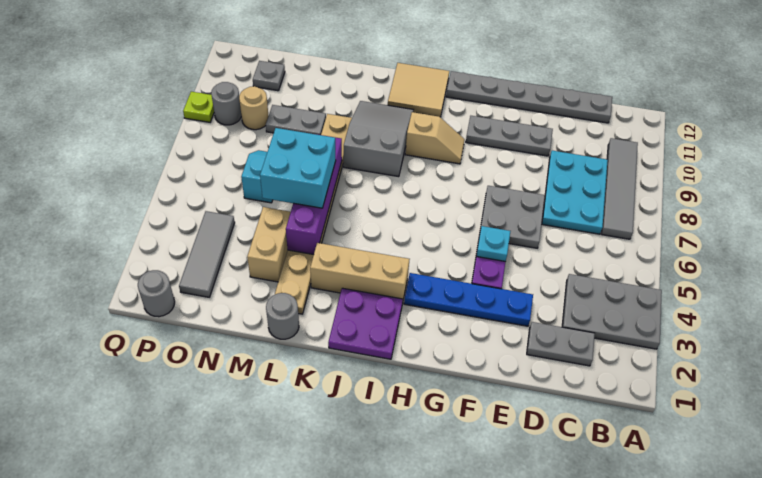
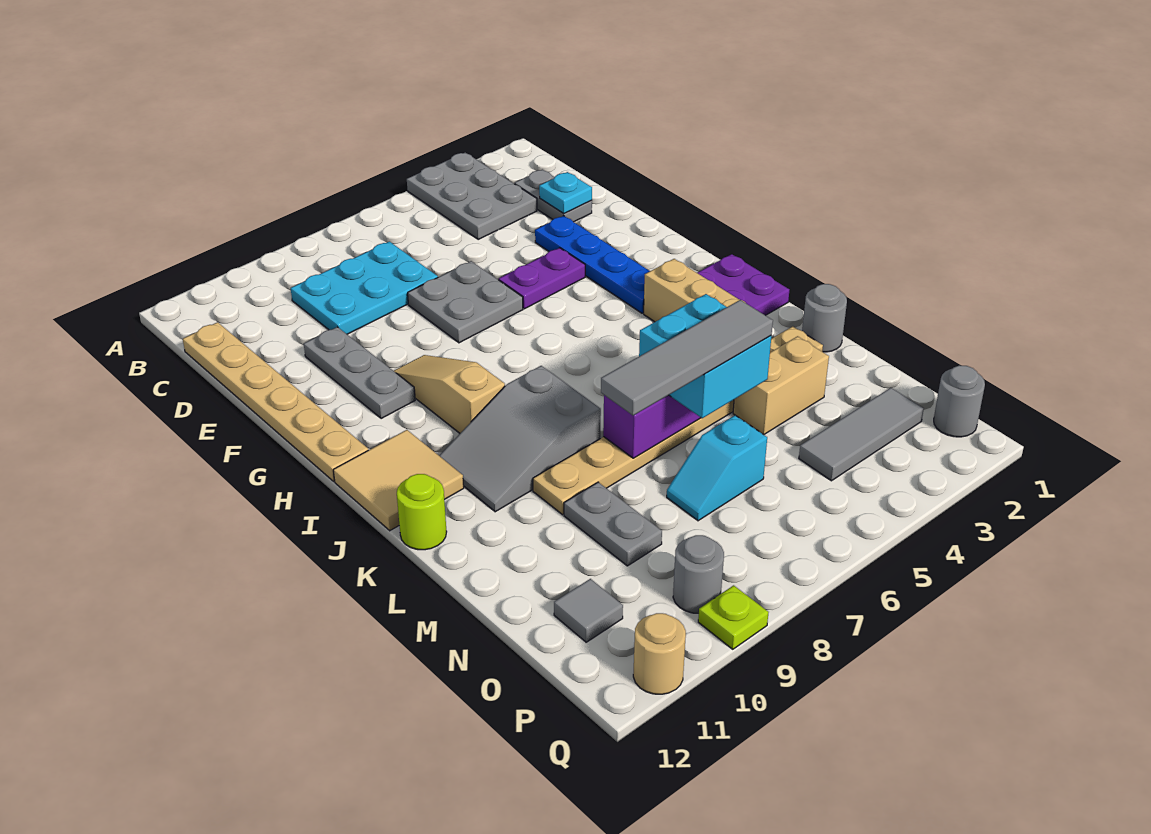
grey tile B7:B10 level 1 -> grey tile M5:M8 level 4
grey plate C12:H12 level 1 -> tan plate C12:H12 level 1
cyan plate F5 level 2 -> cyan plate D2 level 2
tan slope H9:I9 level 1 top I -> tan slope G9:I9 level 1 top I
none -> lime round brick K12 level 1
tan round brick O9 level 1 -> tan round brick Q11 level 1
grey plate O11 level 1 -> grey tile O11 level 1

